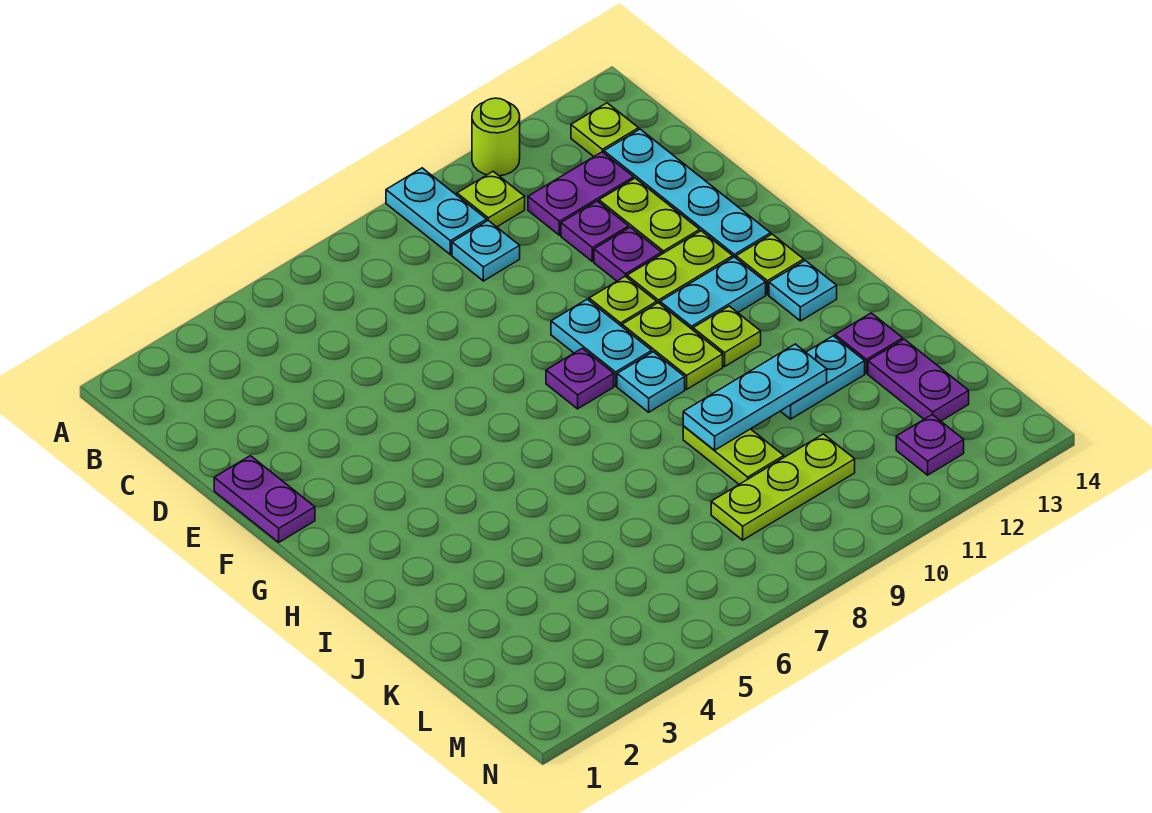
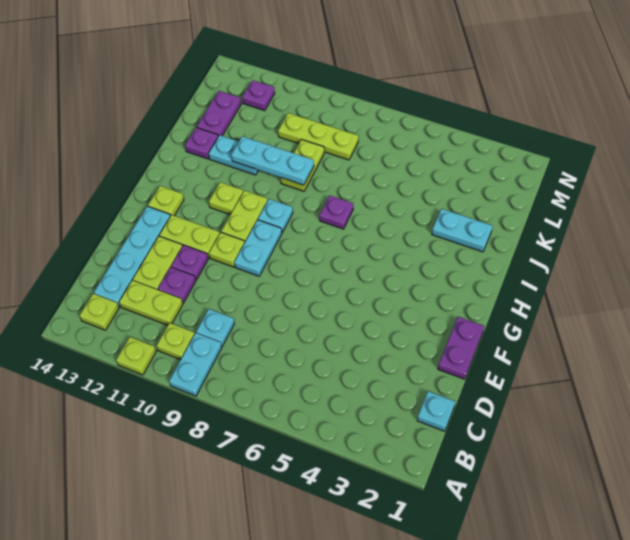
lime round brick A11 level 1 -> lime plate A11 level 1
purple plate C11:C12 level 1 -> lime plate C11:C12 level 1
purple plate G8 level 1 -> purple plate I7 level 1
cyan plate G11:G12 level 1 -> cyan plate J2:J3 level 1
cyan plate H13 level 1 -> cyan plate C1 level 1

